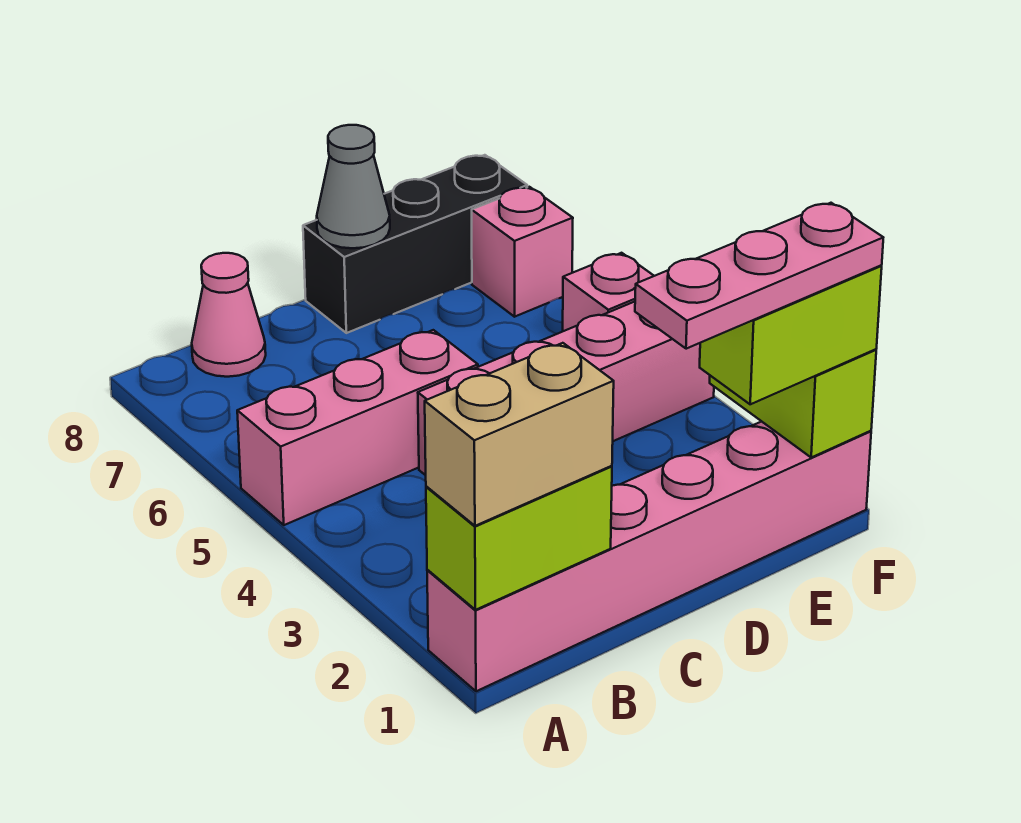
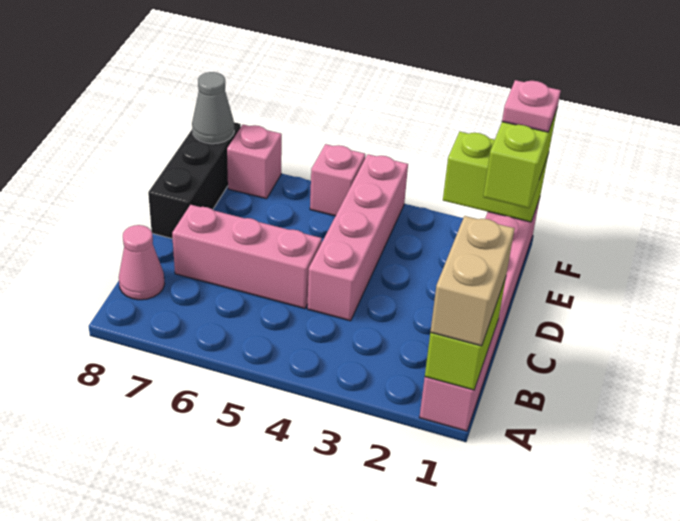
pink brick A5:C5 level 1 -> pink brick C5:C7 level 1
pink plate D1:F1 level 4 -> pink plate F1 level 4
grey cone D8 level 2 -> grey cone F8 level 2

